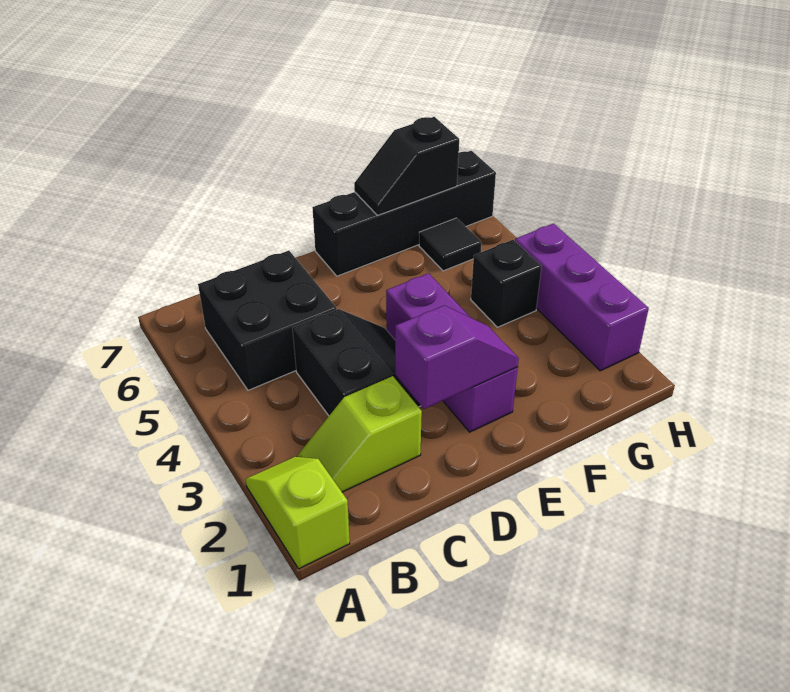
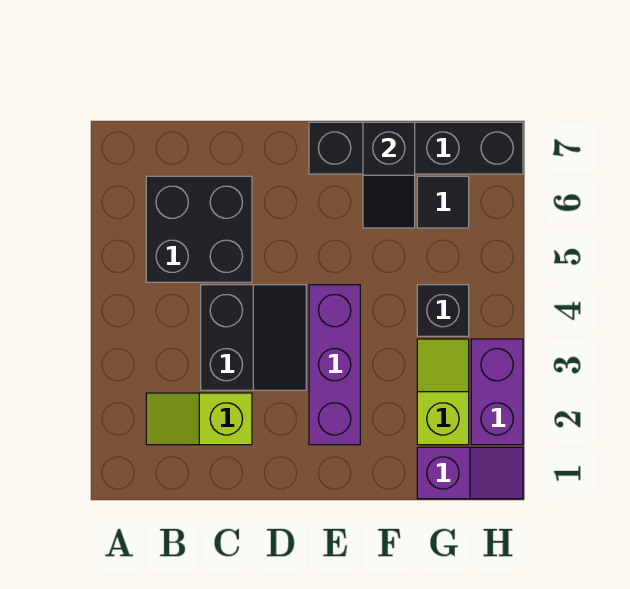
lime slope A1:A2 level 1 top 1 -> lime slope G2:G3 level 1 top 2
purple slope D2:E2 level 2 top D -> purple slope G1:H1 level 1 top G
black slope F7:G7 level 2 top G -> black slope F6:F7 level 2 top 7
purple brick H2:H4 level 1 -> purple brick H2:H3 level 1

